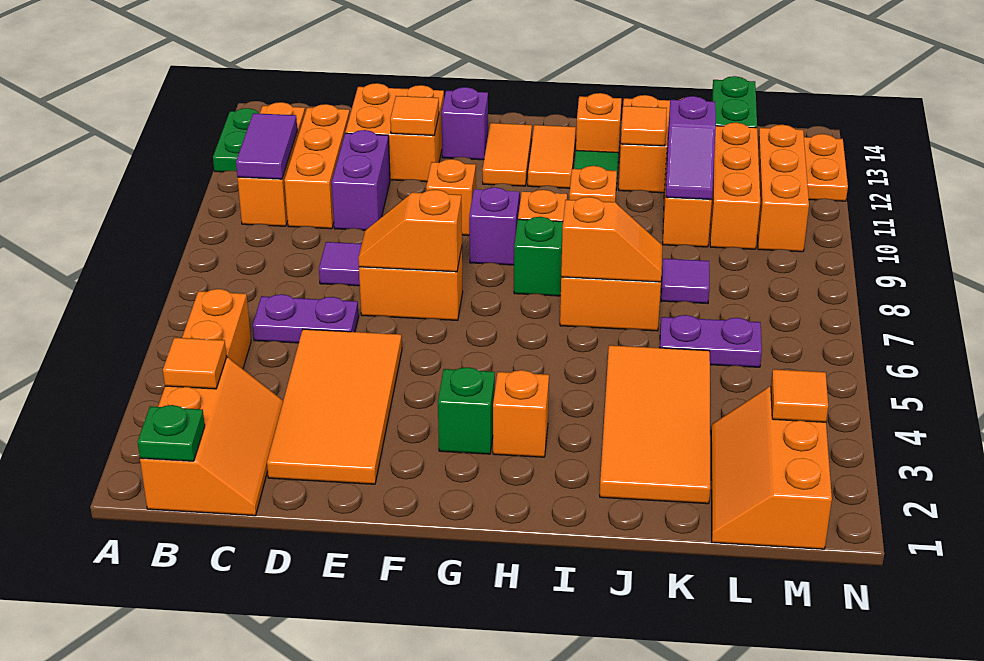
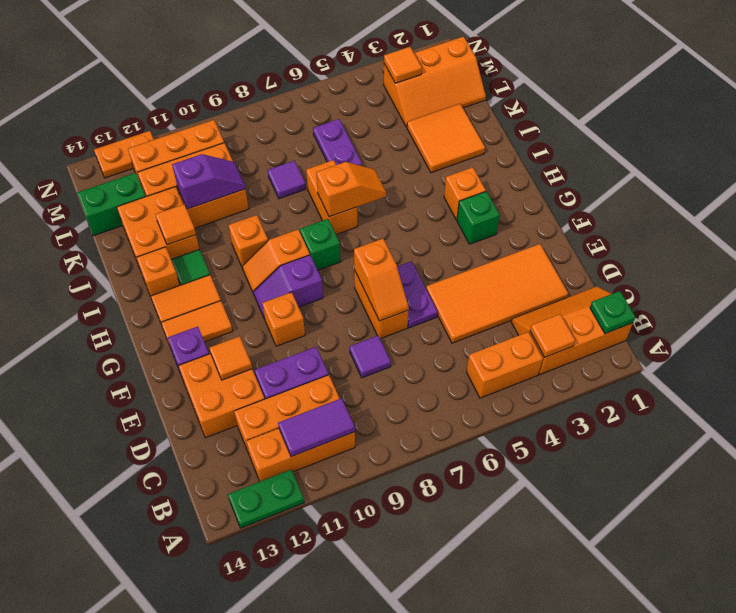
purple plate C6:D6 level 1 -> purple plate E6:F6 level 1
orange slope I7:J7 level 2 top I -> orange slope I6:I7 level 2 top 7
orange tile J2:K5 level 1 -> orange tile J2:K3 level 1

